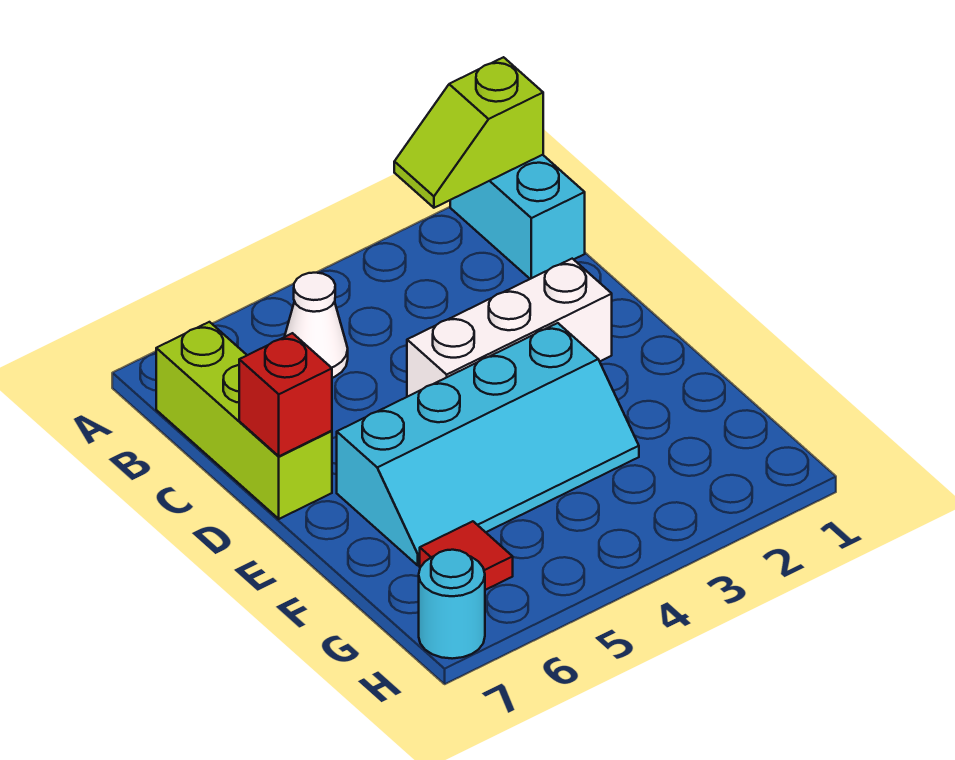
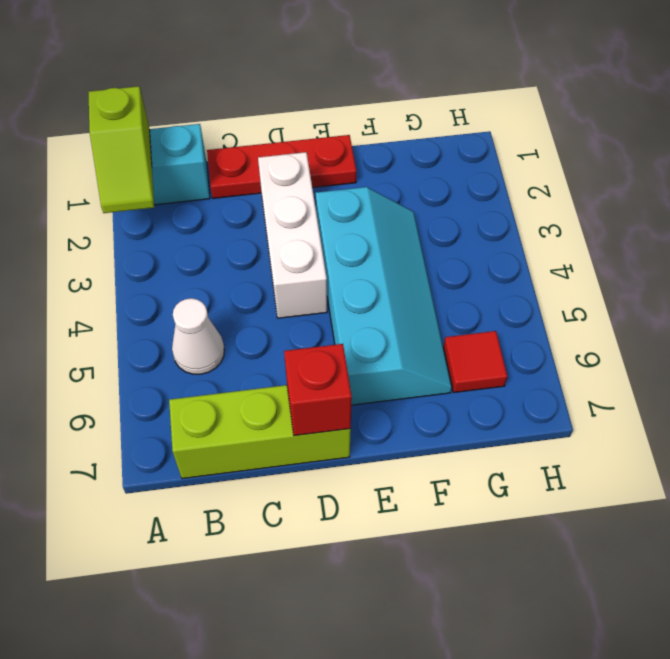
none -> red plate C1:E1 level 1
cyan round brick H7 level 1 -> none

